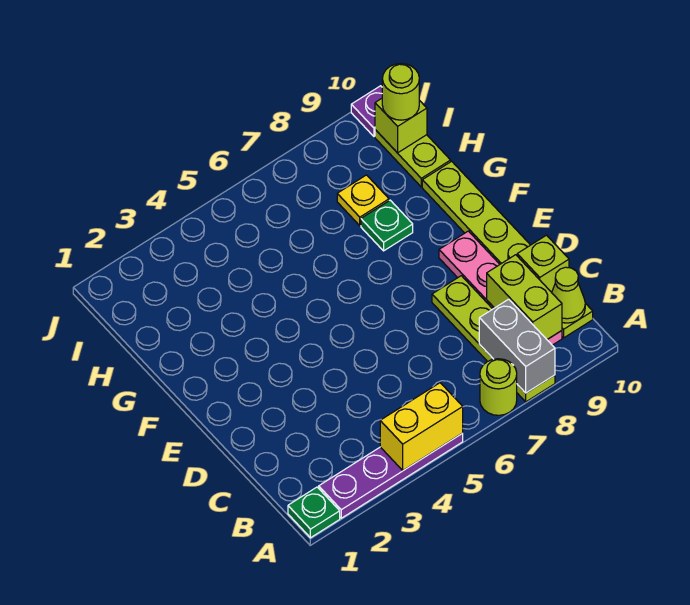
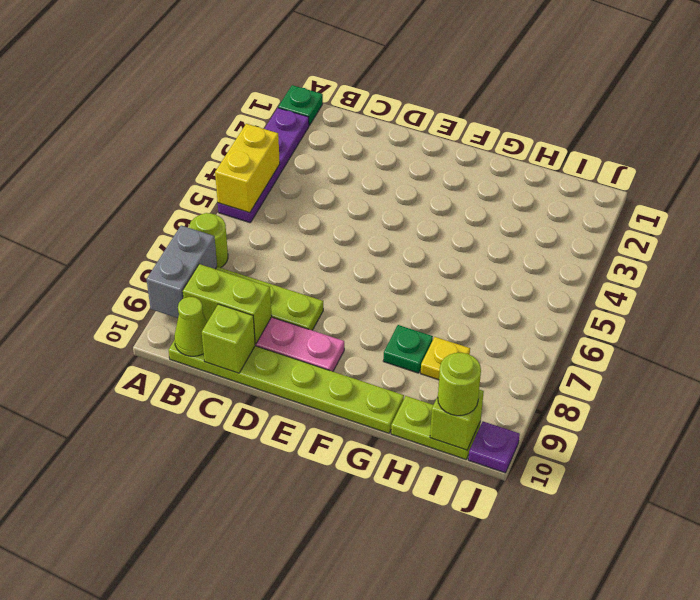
grey brick A8:B8 level 2 -> grey brick A8:A9 level 2

